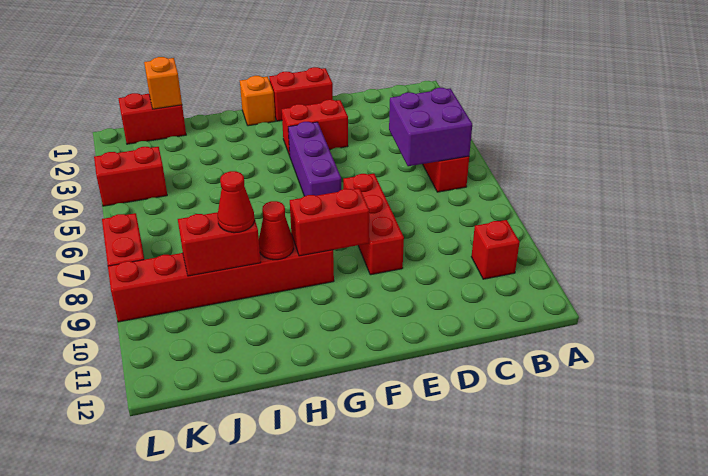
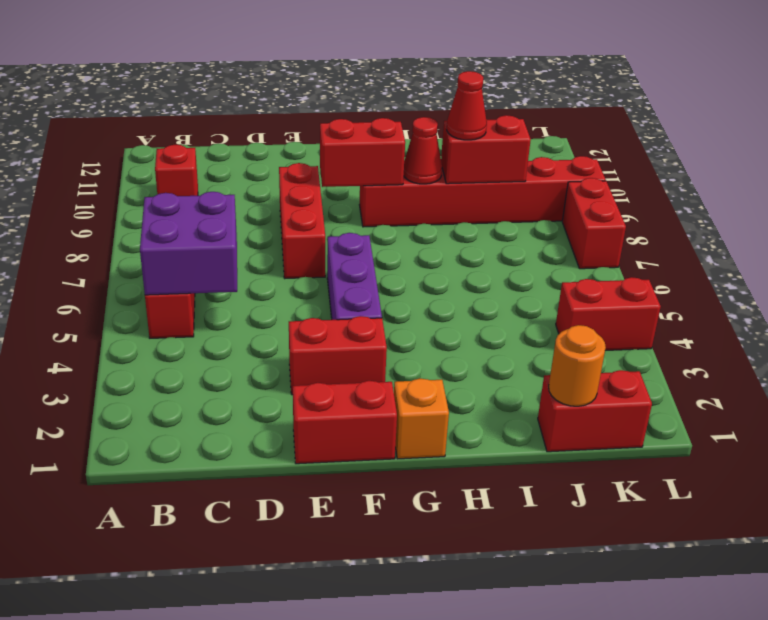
orange brick J1 level 2 -> orange round brick J1 level 2

